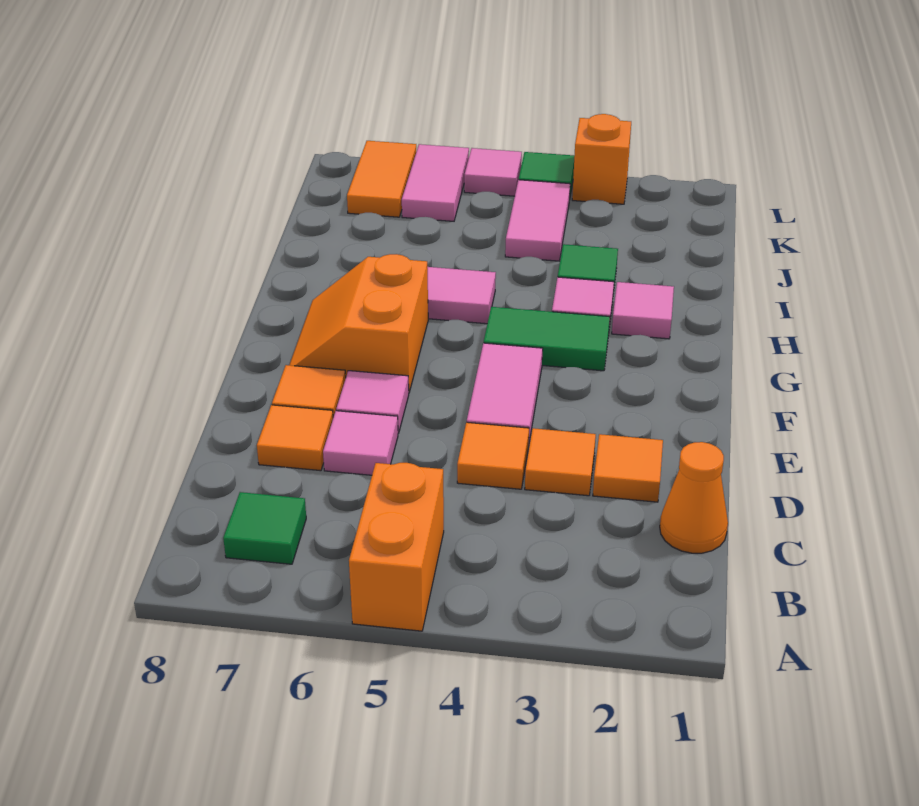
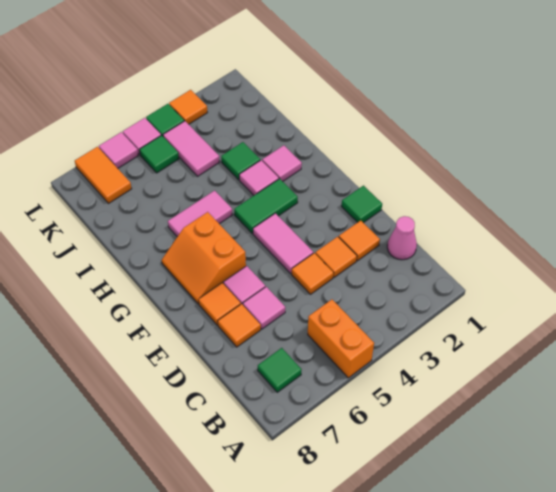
orange cone C1 level 1 -> pink cone C1 level 1
none -> green tile E1 level 1
none -> green tile K5 level 1
pink tile K6:L6 level 1 -> pink tile L6 level 1
orange brick L3 level 1 -> orange tile L3 level 1

